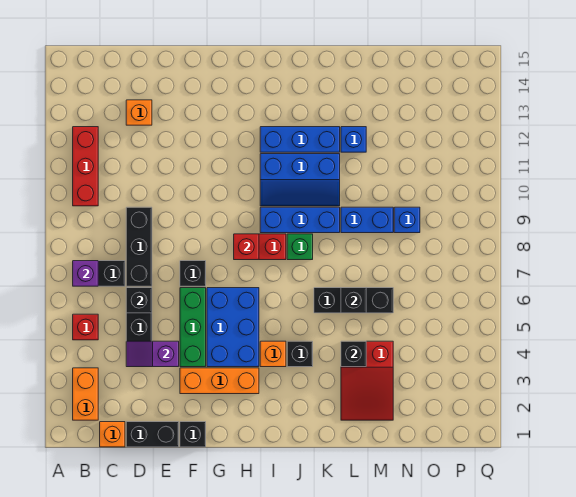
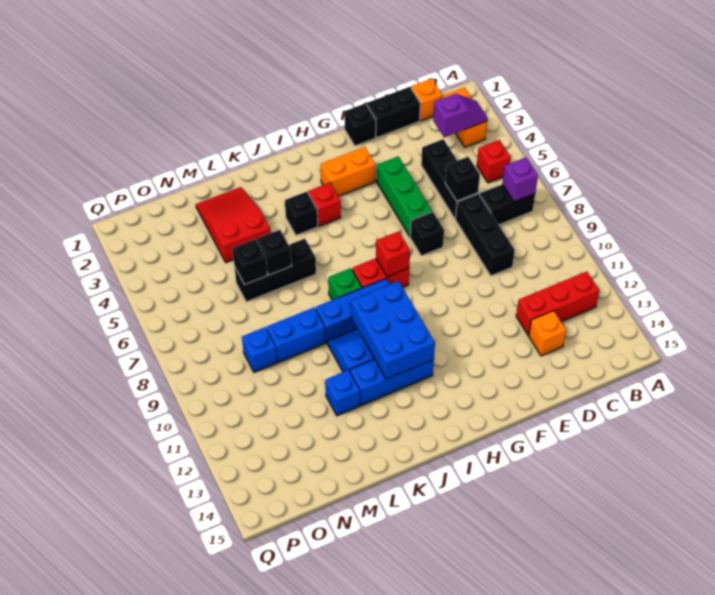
red brick B10:B12 level 1 -> red brick B12:D12 level 1
purple slope D4:E4 level 2 top E -> purple slope B3:C3 level 2 top C
orange brick F3:H3 level 1 -> orange brick G3:H3 level 1
blue brick G4:H6 level 1 -> blue brick I10:J12 level 2
orange brick I4 level 1 -> red brick I4 level 1
black brick L4 level 2 -> black brick M6 level 2

